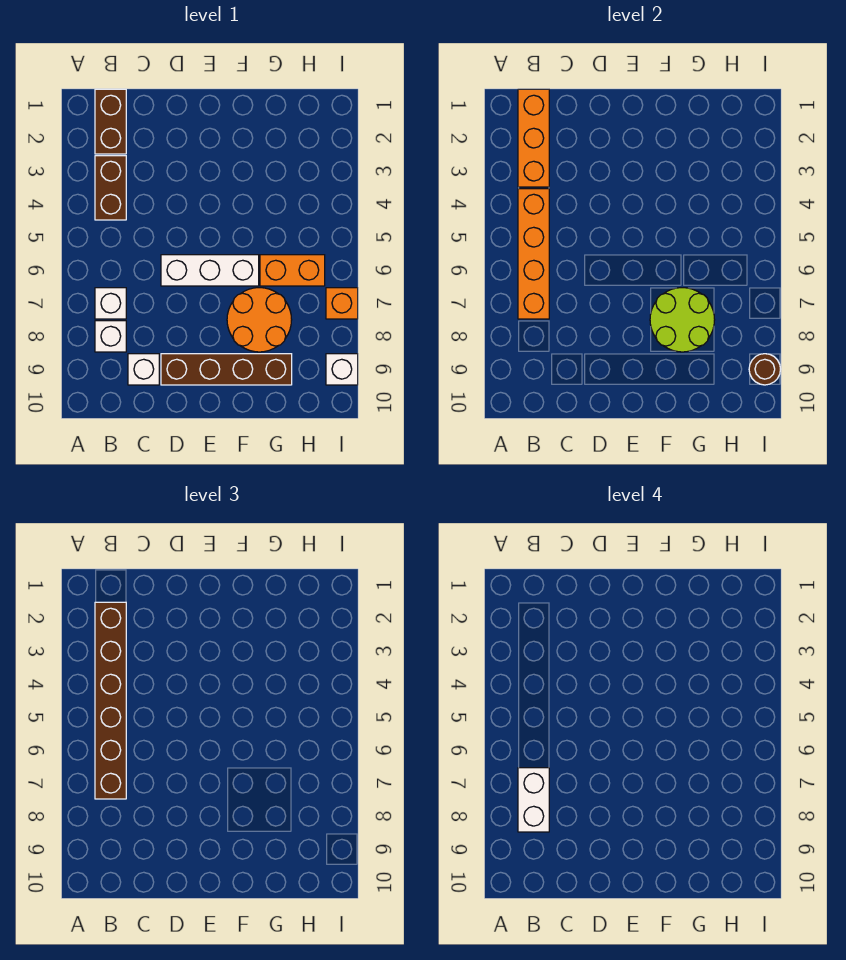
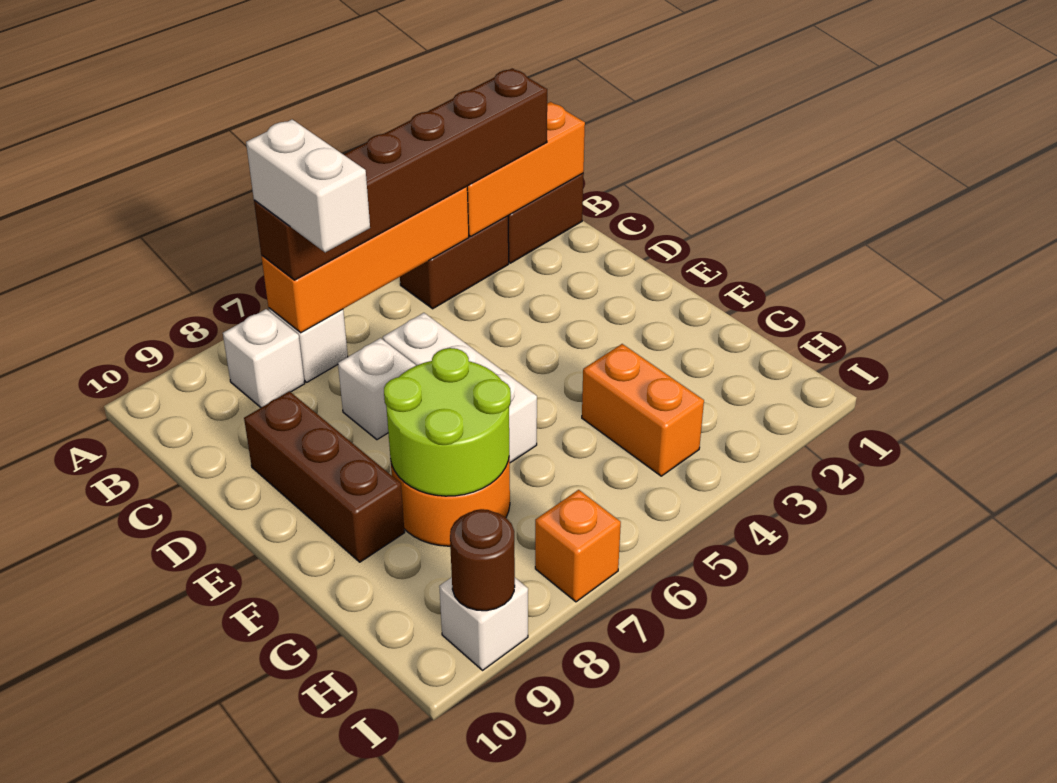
white brick B7:B8 level 4 -> white brick B7:C7 level 4
white brick C9 level 1 -> white brick D7 level 1
brown brick D9:G9 level 1 -> brown brick D9:F9 level 1
orange brick G6:H6 level 1 -> orange brick G4:H4 level 1

